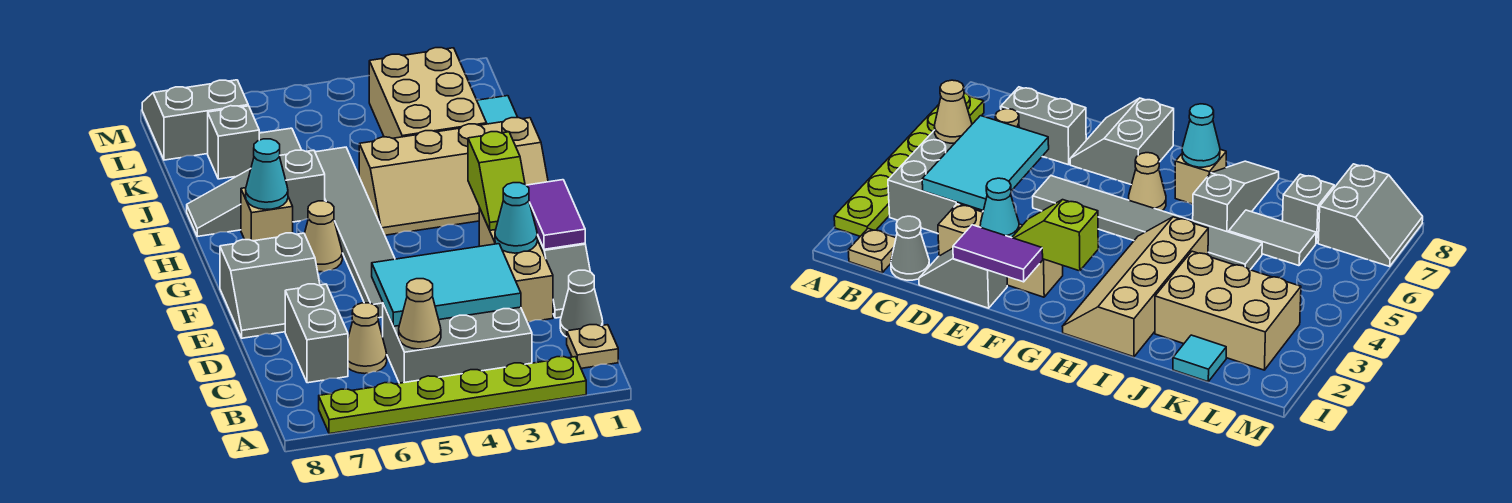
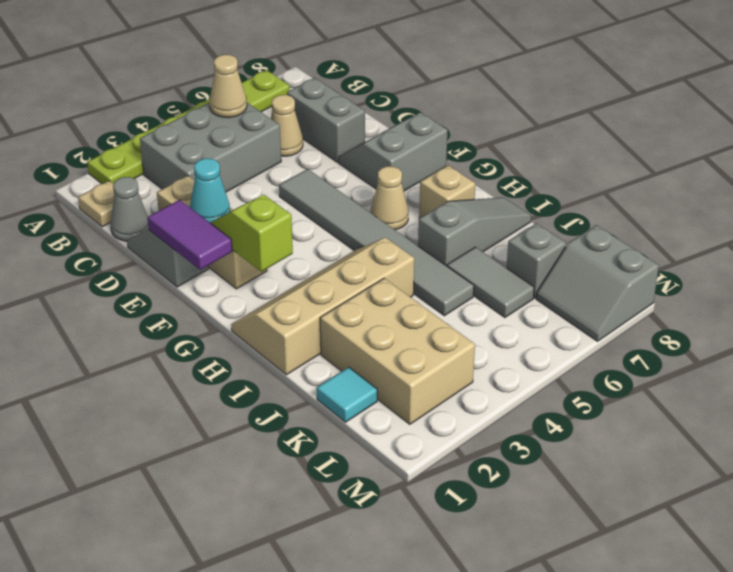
cyan tile C3:D5 level 2 -> none
cyan cone H7 level 2 -> none
grey slope L7:M8 level 1 top L -> grey slope L7:M8 level 1 top 8

